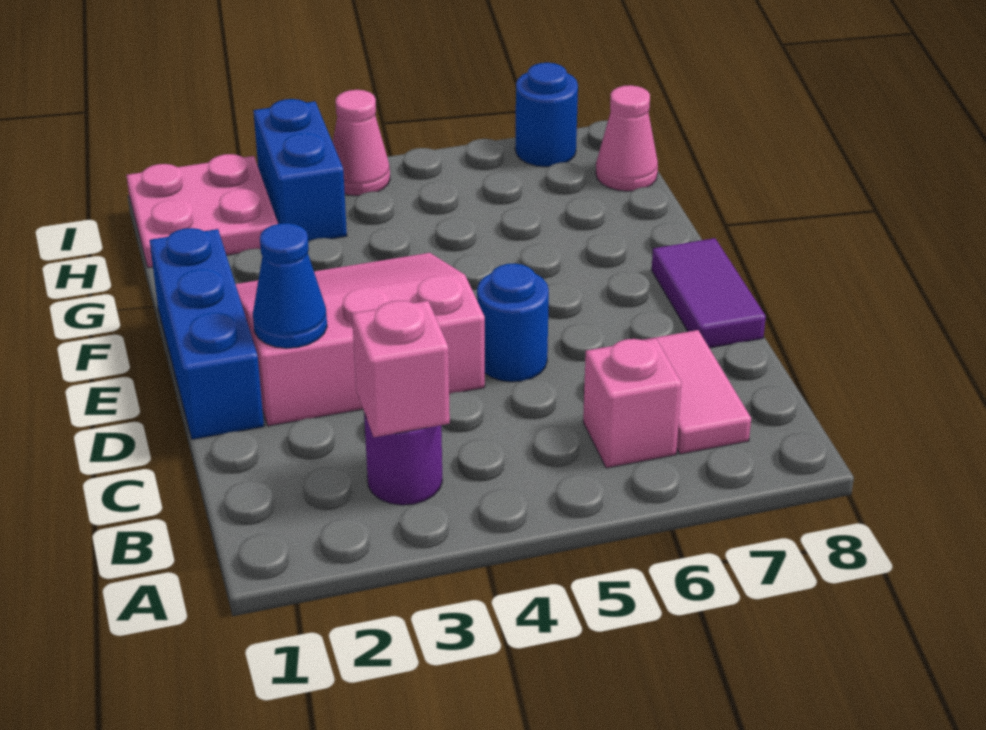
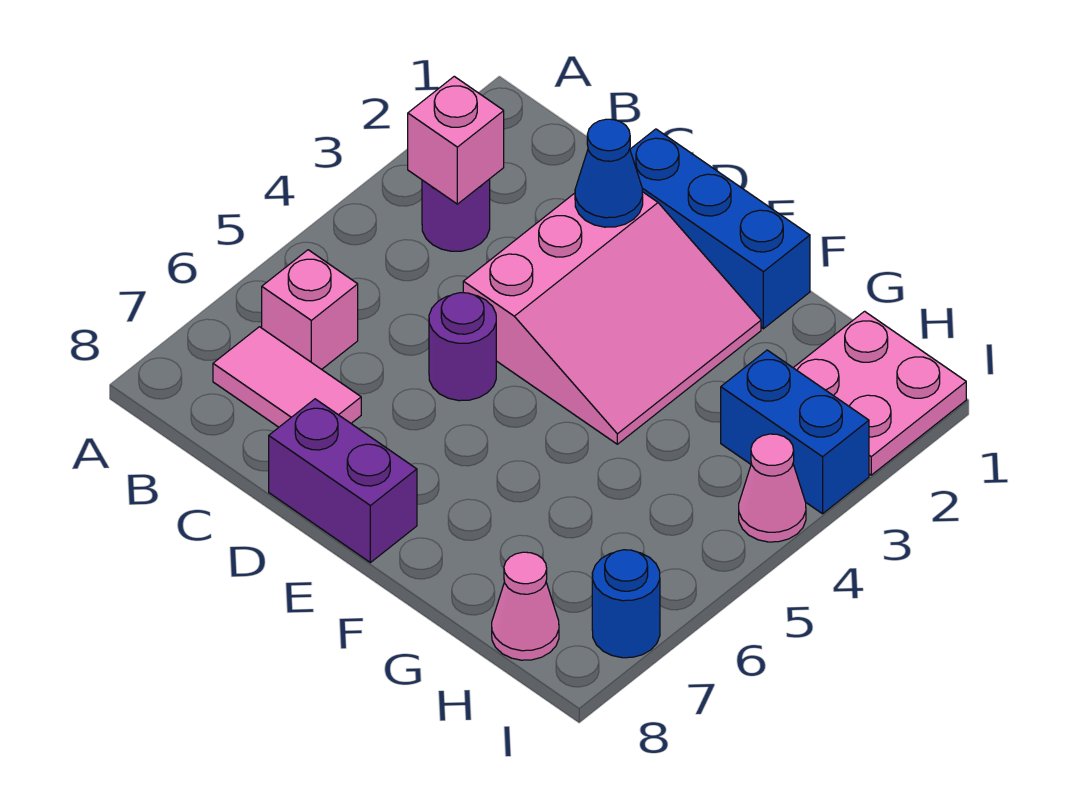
blue round brick D5 level 1 -> purple round brick D5 level 1
purple tile D8:E8 level 1 -> purple brick D8:E8 level 1

